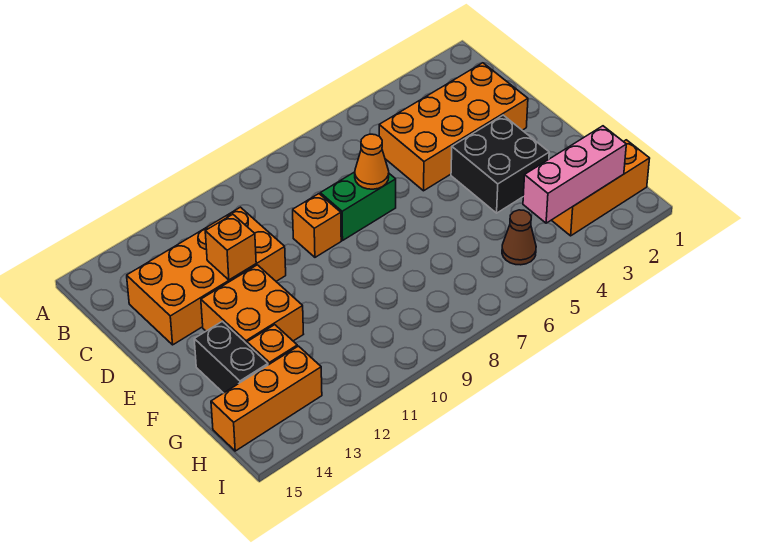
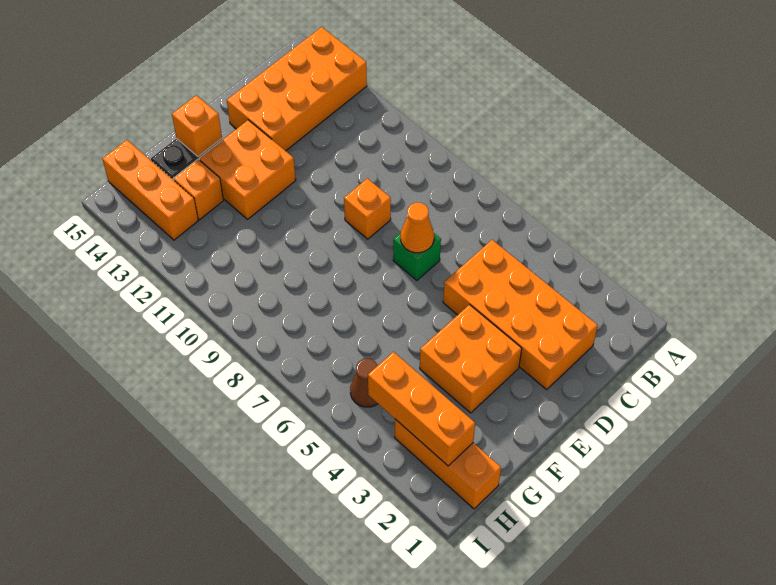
orange brick C11:D14 level 1 -> orange brick A13:D14 level 1
green brick D7:D8 level 1 -> green brick D7 level 1
orange brick D12 level 2 -> orange brick F14 level 2
black brick E3:F4 level 1 -> orange brick E3:F4 level 1
pink brick H2:H4 level 2 -> orange brick H2:H4 level 2

